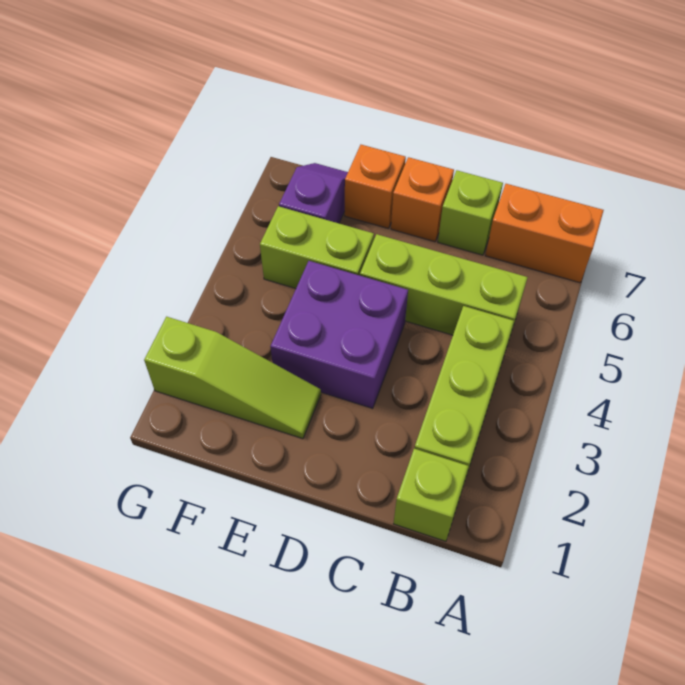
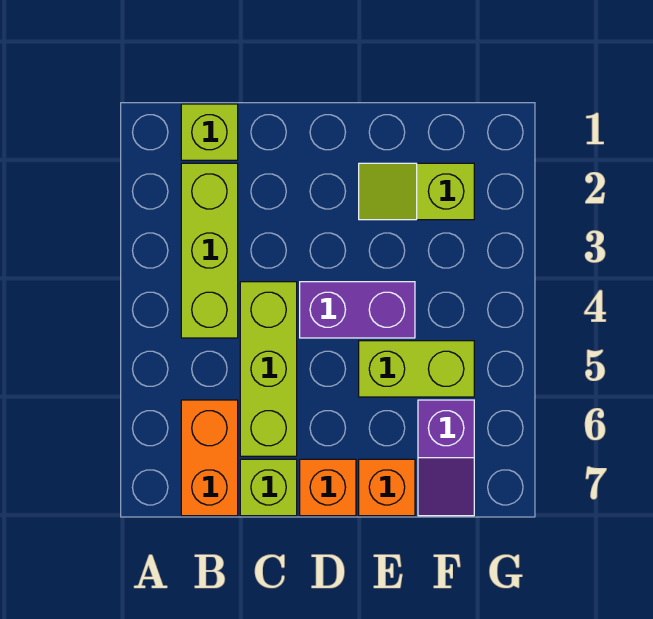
orange brick A7:B7 level 1 -> orange brick B6:B7 level 1
lime brick B5:D5 level 1 -> lime brick C4:C6 level 1
purple brick D3:E4 level 1 -> purple brick D4:E4 level 1
lime slope E2:G2 level 1 top G -> lime slope E2:F2 level 1 top F

